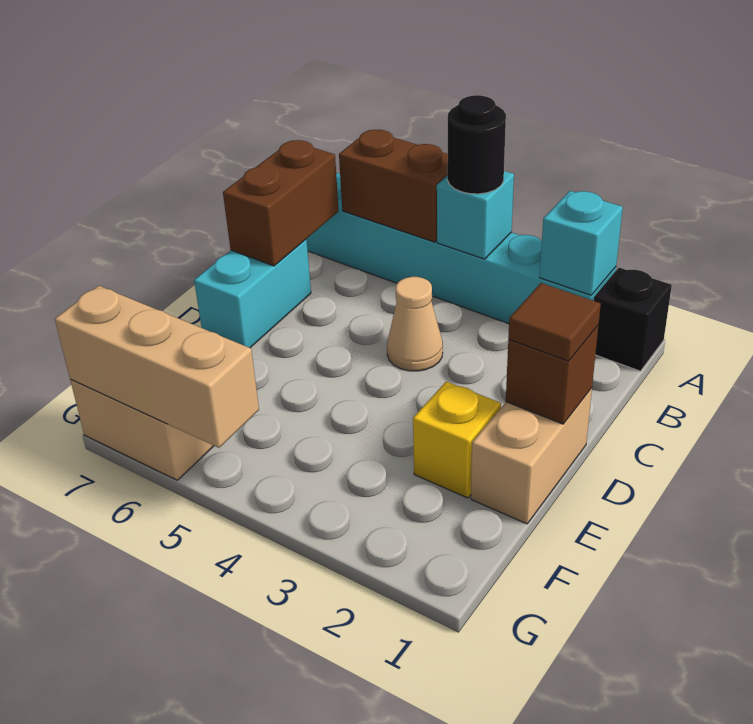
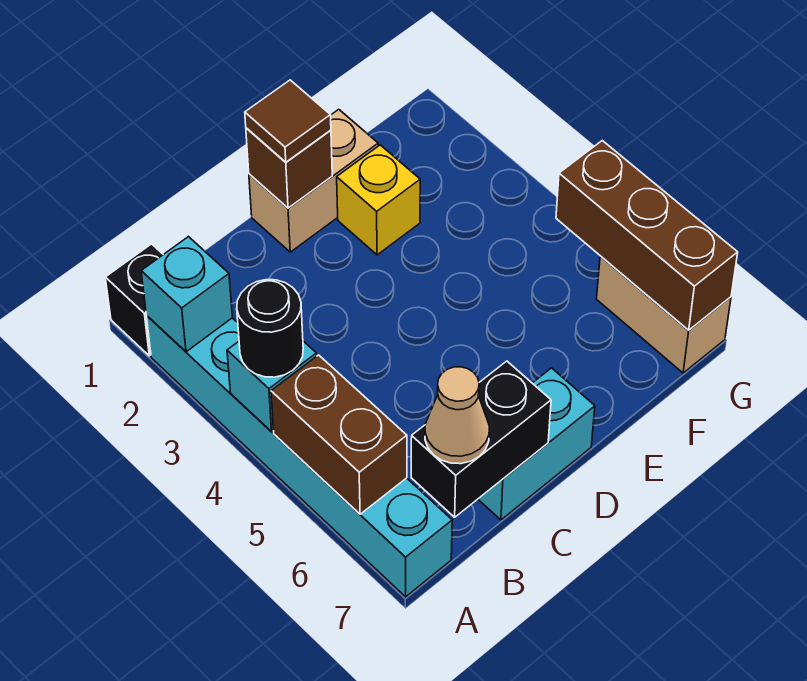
brown brick B7:C7 level 2 -> black brick B7:C7 level 2
tan cone C4 level 1 -> tan cone B7 level 3
tan brick G5:G7 level 2 -> brown brick G5:G7 level 2

